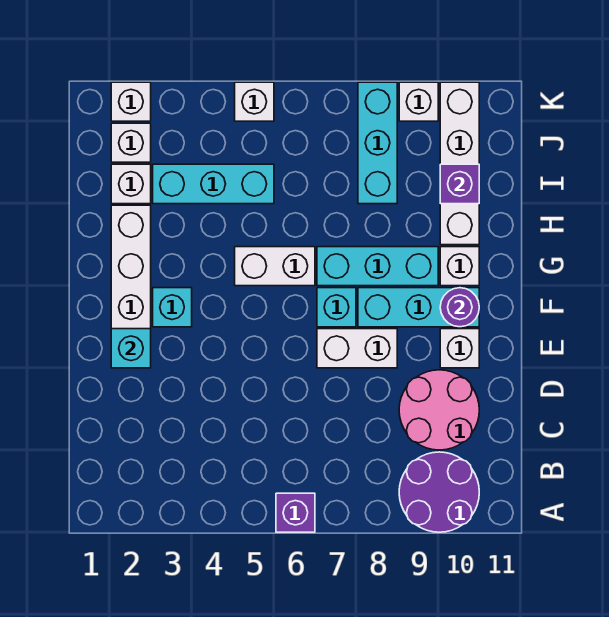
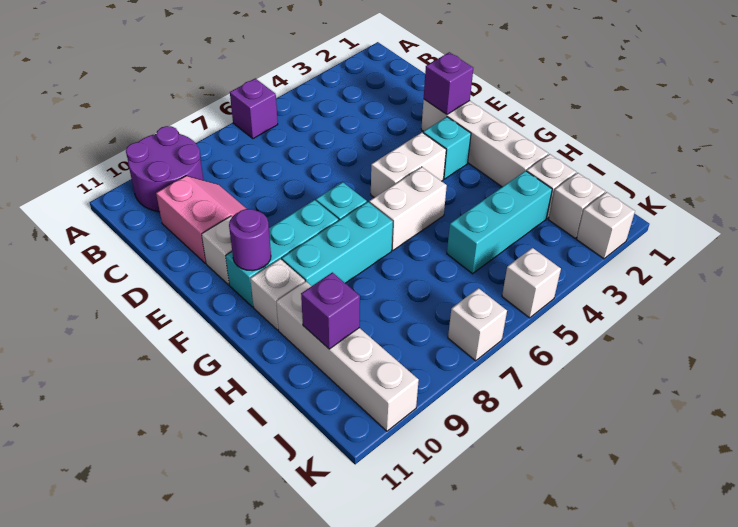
pink round brick C9:D10 level 1 -> pink slope C9:D10 level 1 top 10
cyan brick E2 level 2 -> purple brick E2 level 2
white brick E7:E8 level 1 -> white brick F4:F5 level 1
cyan brick I8:K8 level 1 -> none
white brick K9 level 1 -> white brick K7 level 1

